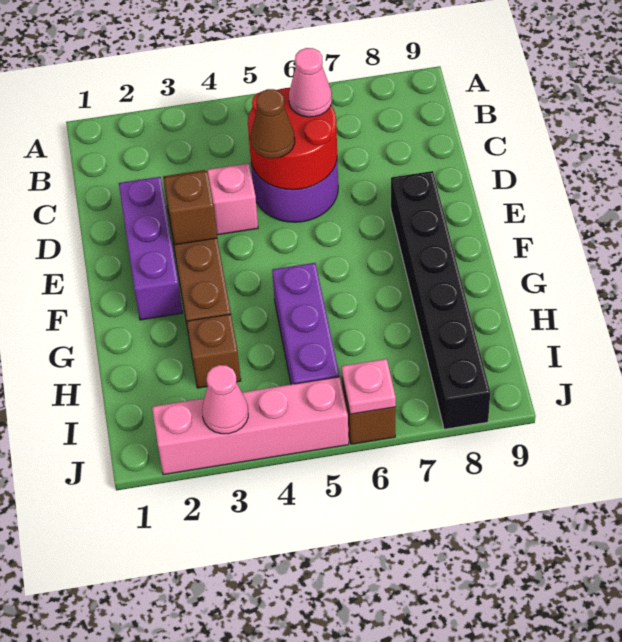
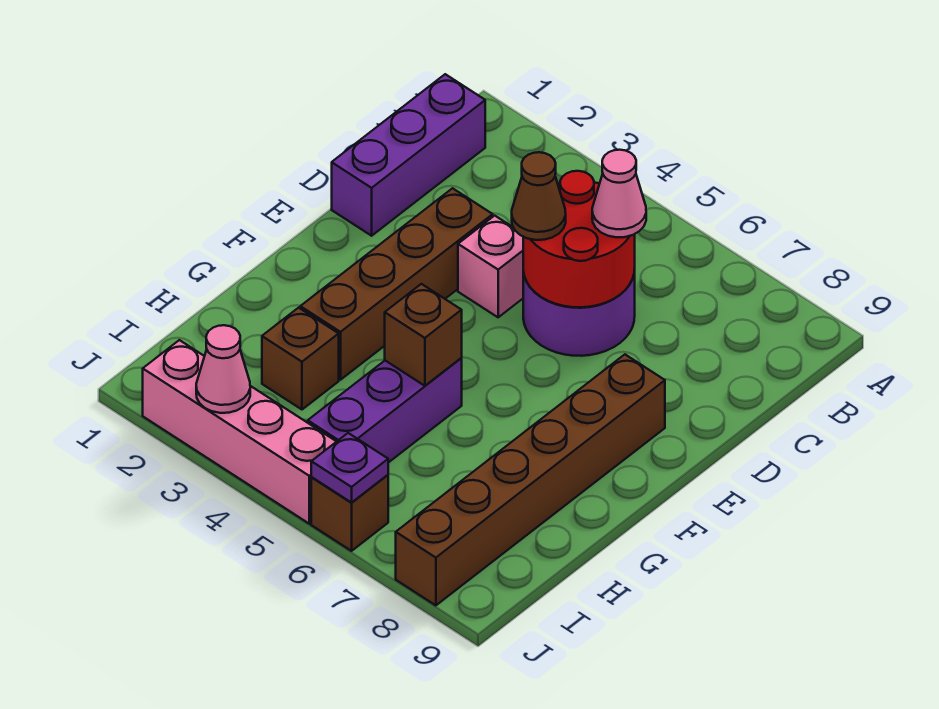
purple brick D2:F2 level 1 -> purple brick B1:D1 level 1
brown brick E3 level 2 -> brown brick G5 level 2
black brick E8:J8 level 1 -> brown brick E8:J8 level 1
pink plate J6 level 2 -> purple plate J6 level 2

